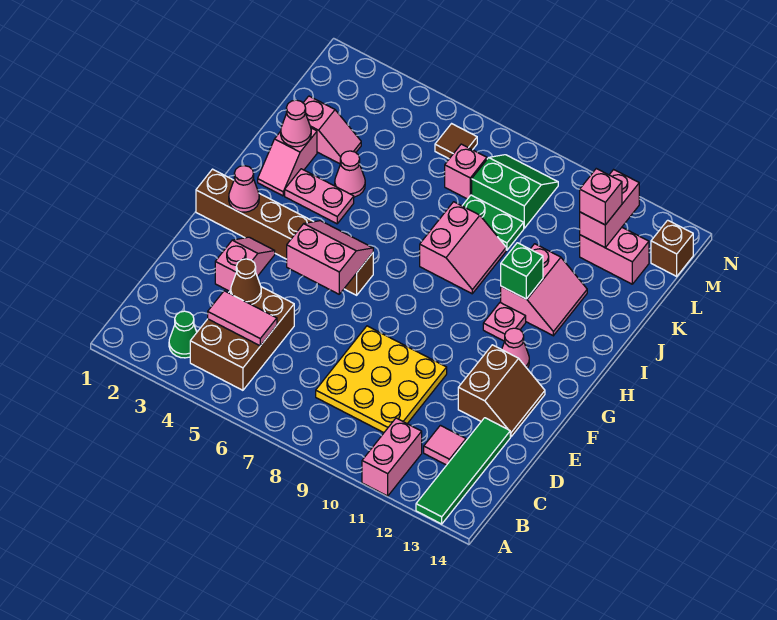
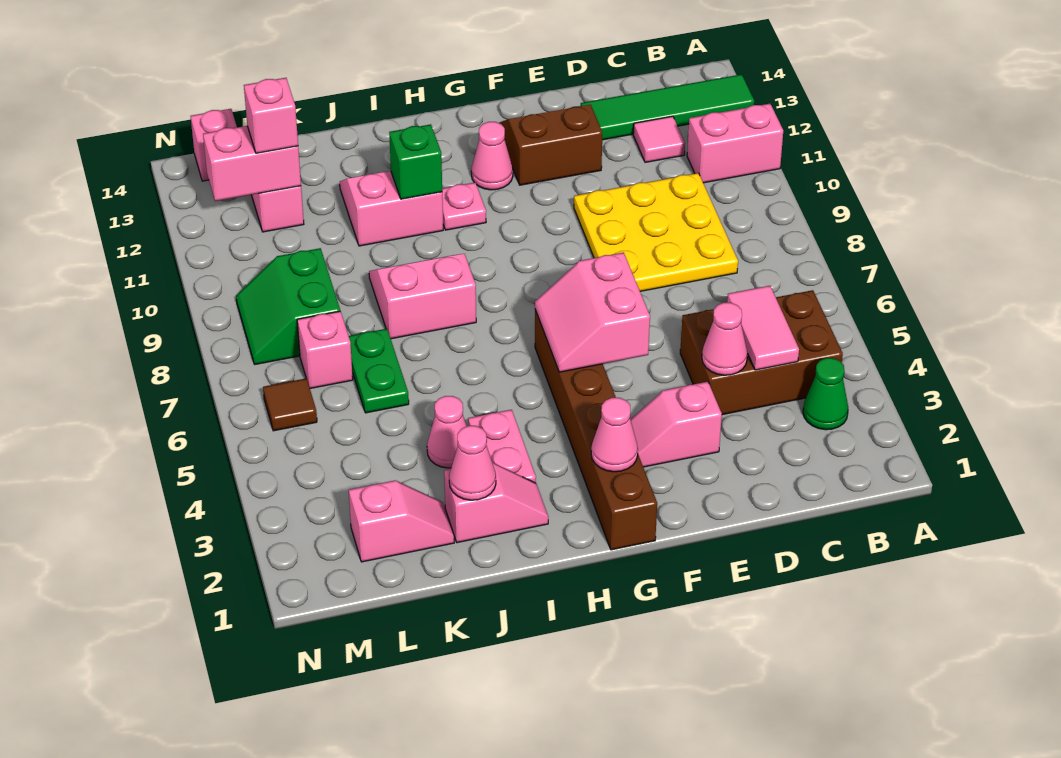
brown cone D4 level 2 -> pink cone D4 level 2
pink slope K2:K3 level 1 top 2 -> pink slope K2:L2 level 1 top L
green plate K8:K9 level 1 -> green plate K6:K7 level 1
brown brick M14 level 1 -> pink brick M14 level 1

